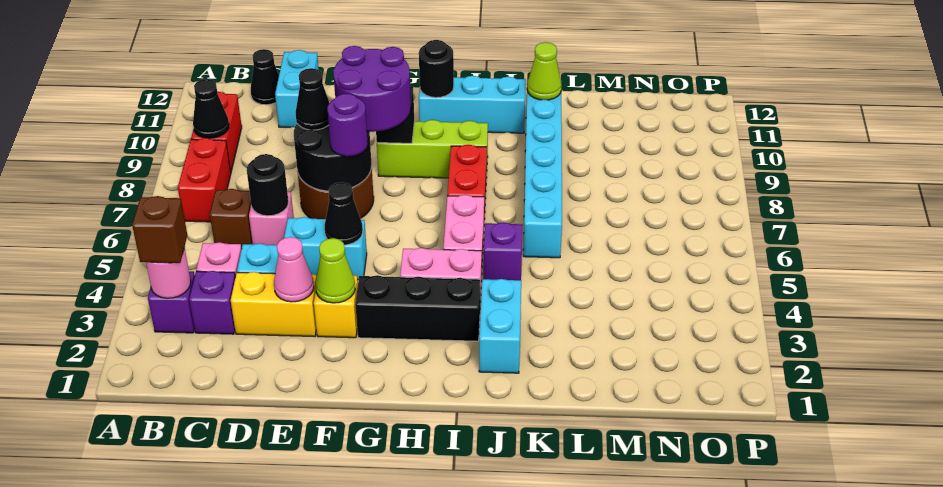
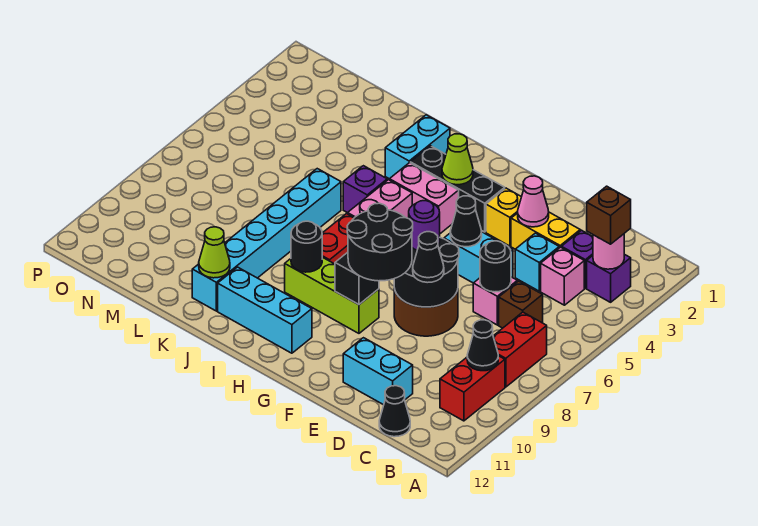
cyan brick D11:D12 level 1 -> cyan brick D11:E11 level 1
lime cone F3 level 2 -> lime cone H3 level 2
purple round brick F8:G9 level 3 -> black round brick F8:G9 level 3
black round brick H11 level 2 -> black round brick I9 level 2

